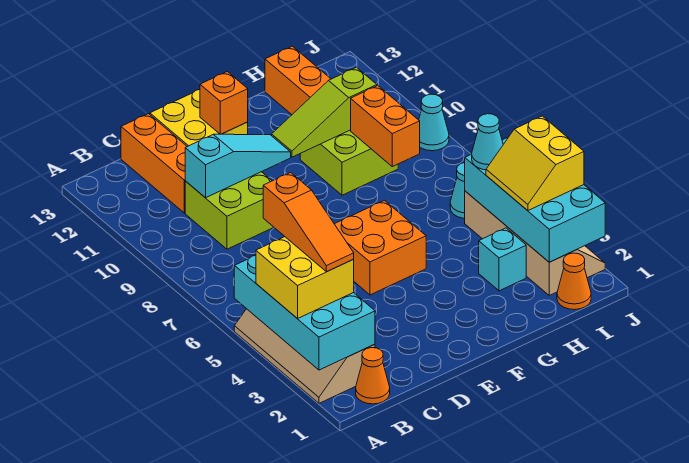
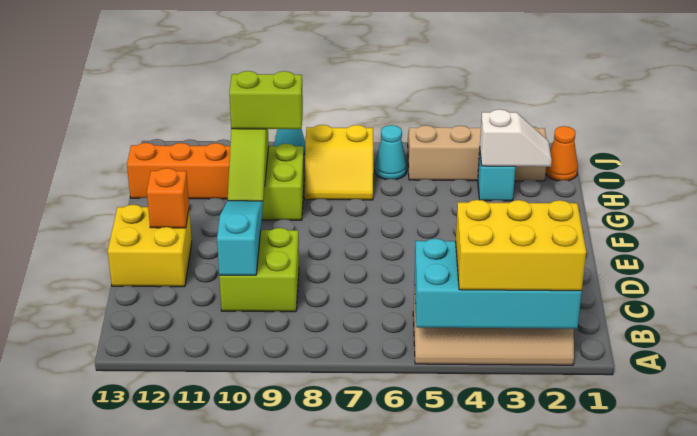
yellow brick A3:B4 level 3 -> yellow brick A2:B4 level 3
orange cone B1 level 1 -> none
orange slope B3:B5 level 4 top 5 -> none
orange brick C11:C13 level 1 -> none
orange brick E5:F6 level 1 -> none
none -> white slope H2:H3 level 2 top 3
orange brick H8:H9 level 2 -> none
none -> lime brick H9:H10 level 3
cyan brick I2:J5 level 2 -> none
yellow slope I3:J4 level 3 top J -> yellow slope H7:I8 level 1 top I
cyan cone I5 level 3 -> none

